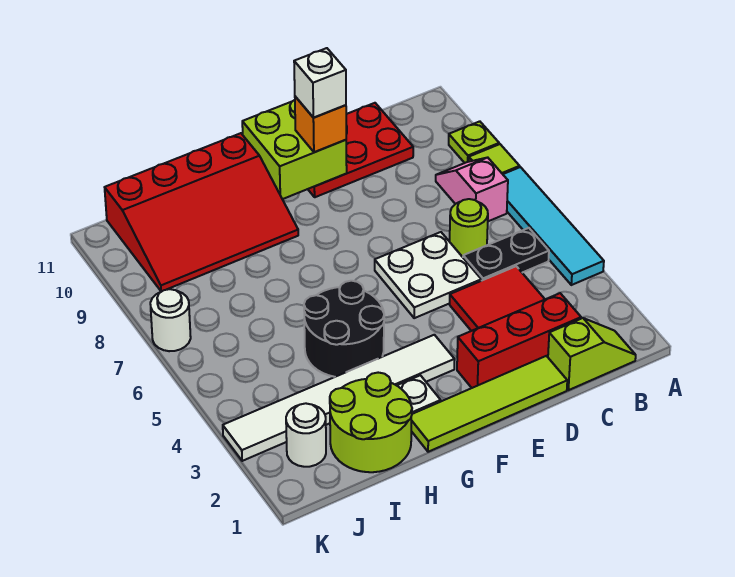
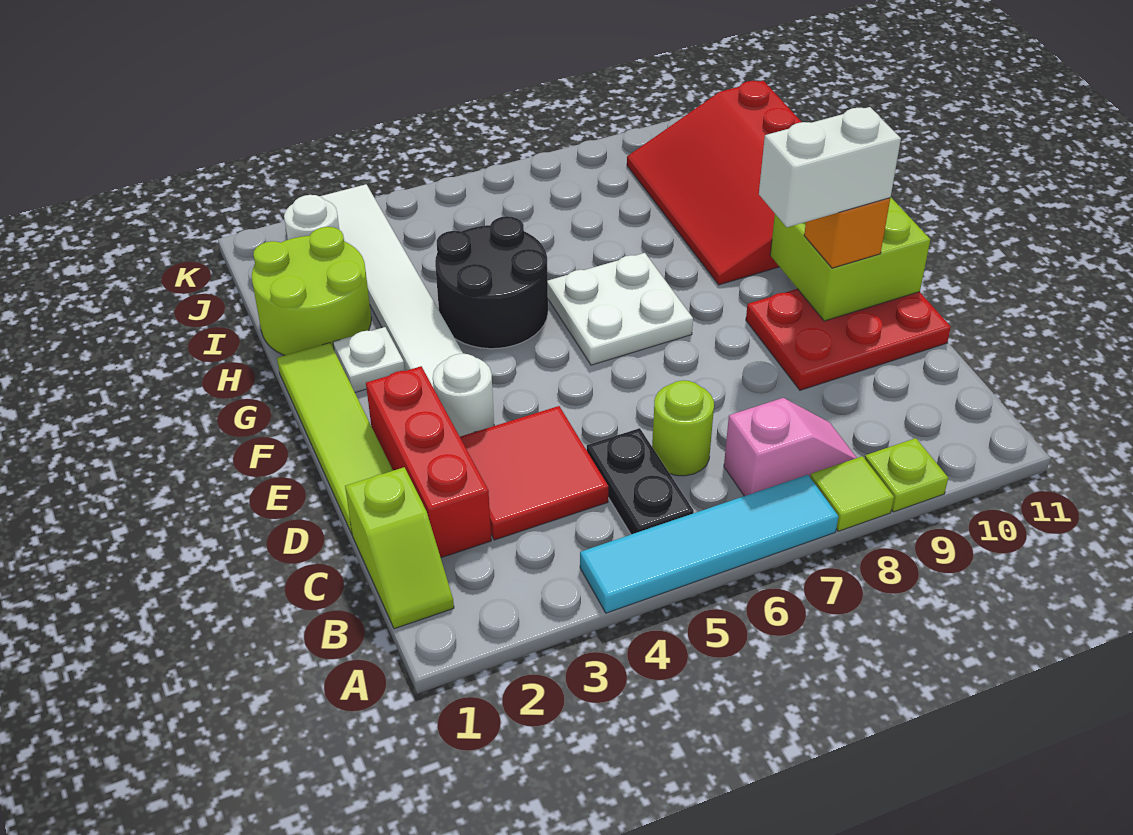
red plate C10:E11 level 1 -> red plate D9:E11 level 1
white plate D5:E6 level 1 -> white plate F6:G7 level 1
white brick E10 level 4 -> white brick E9:E10 level 4
white round brick K7 level 1 -> white round brick E3 level 1

